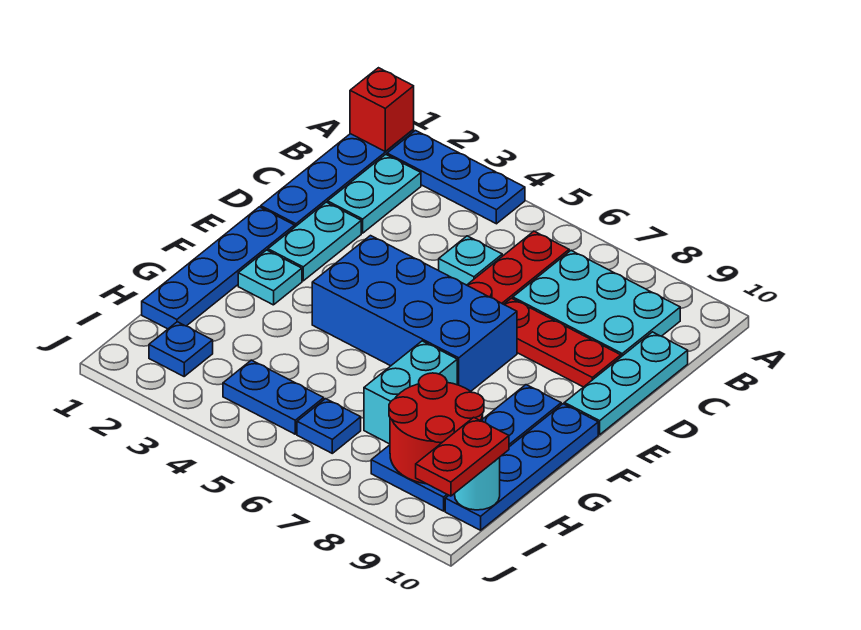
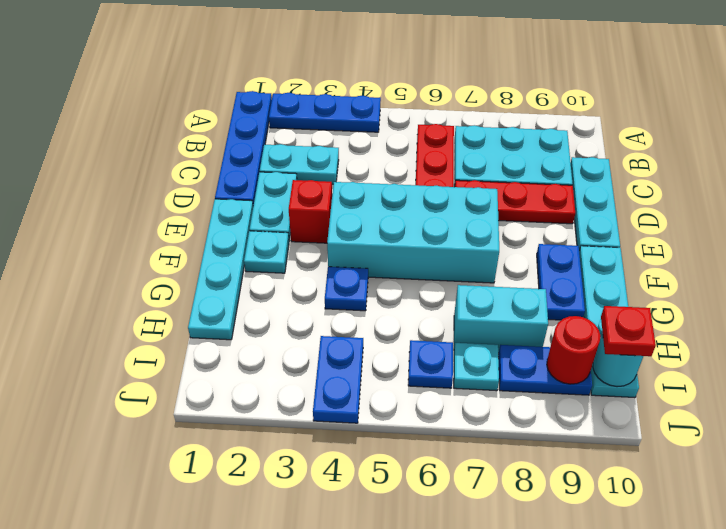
red brick A1 level 2 -> red brick E3 level 1
cyan plate B2:C2 level 1 -> cyan plate C2:C3 level 1
cyan plate C5 level 1 -> cyan plate I7 level 1
blue plate E1:H1 level 1 -> cyan plate E1:H1 level 1
blue brick E4:F7 level 1 -> cyan brick E4:F7 level 1
blue plate F10:I10 level 1 -> cyan plate F10:I10 level 1
cyan brick G7:H7 level 1 -> cyan brick H7:H8 level 1
red round brick H8:I9 level 2 -> red round brick I9 level 2
blue plate I2 level 1 -> blue plate G4 level 1
blue plate I4:I5 level 1 -> blue plate I4:J4 level 1
red plate I10:J10 level 3 -> red plate I10 level 3

